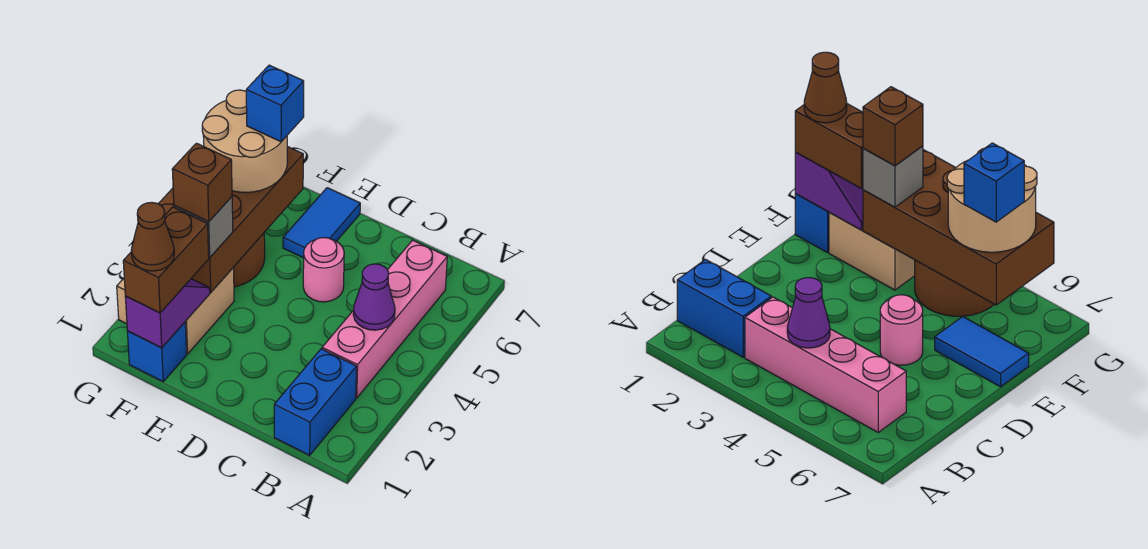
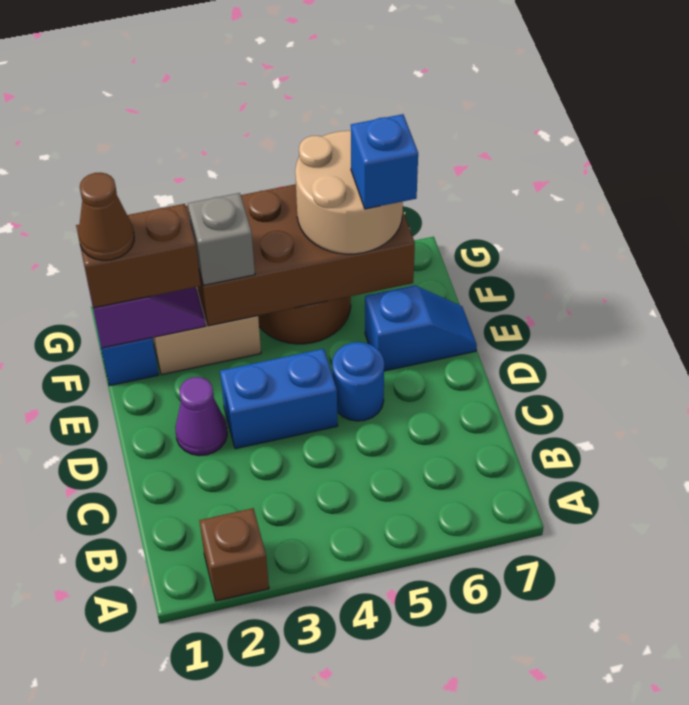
blue brick B1:B2 level 1 -> blue brick D3:D4 level 1
pink brick B3:B6 level 1 -> none
purple cone B4 level 2 -> purple cone D2 level 1
pink round brick D5 level 1 -> blue round brick D5 level 1
blue tile E6:E7 level 1 -> blue slope E6:E7 level 1 top 6
brown brick F3 level 4 -> brown brick A2 level 1

